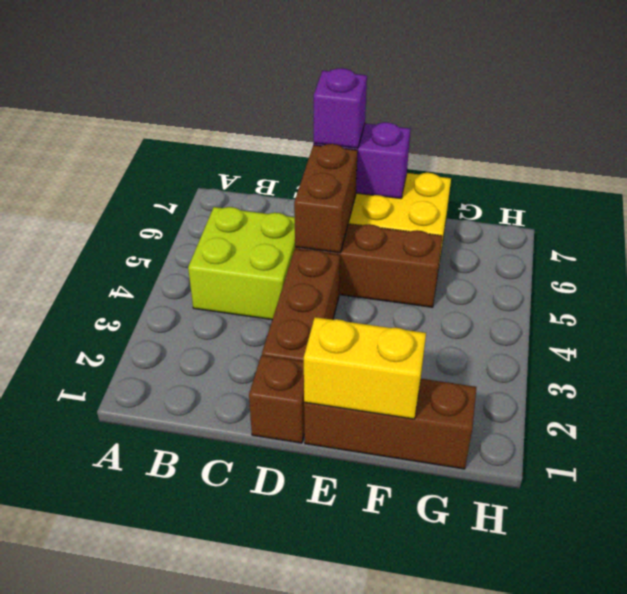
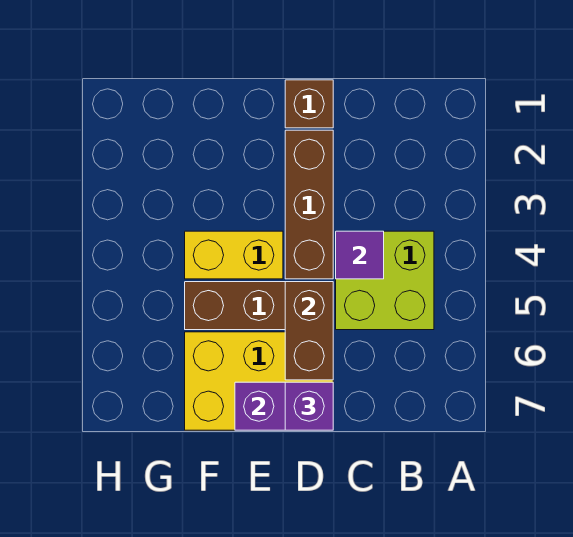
none -> purple tile C4 level 2
brown brick E1:G1 level 1 -> none
yellow brick E1:F1 level 2 -> yellow brick E4:F4 level 1

